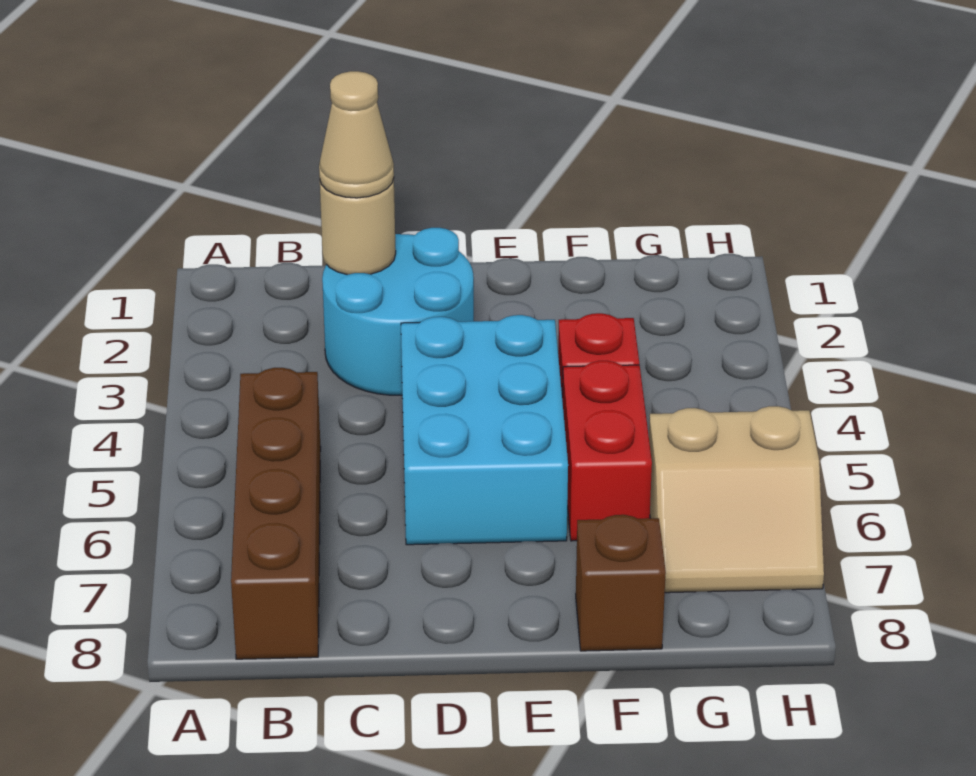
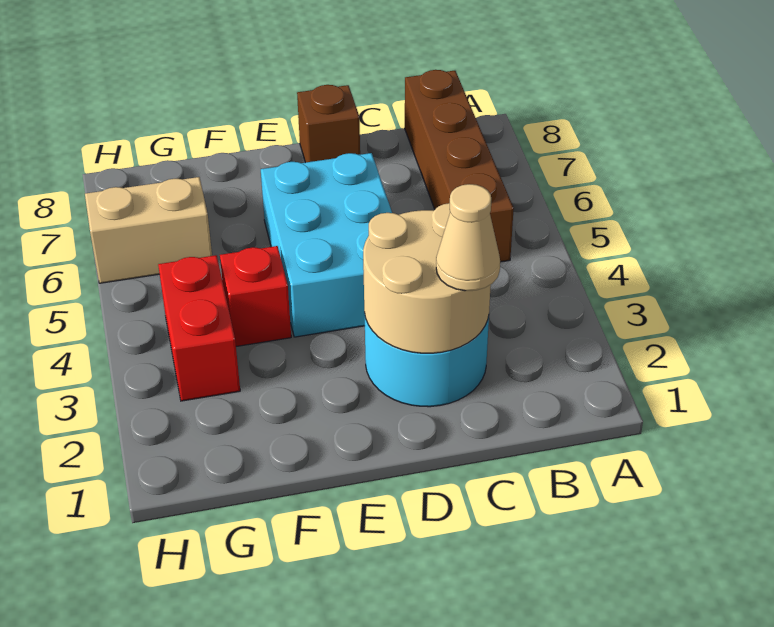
tan round brick C2 level 2 -> tan round brick C2:D3 level 2
red brick F5:F6 level 1 -> red brick G3:G4 level 1
brown brick F8 level 1 -> brown brick D8 level 1

